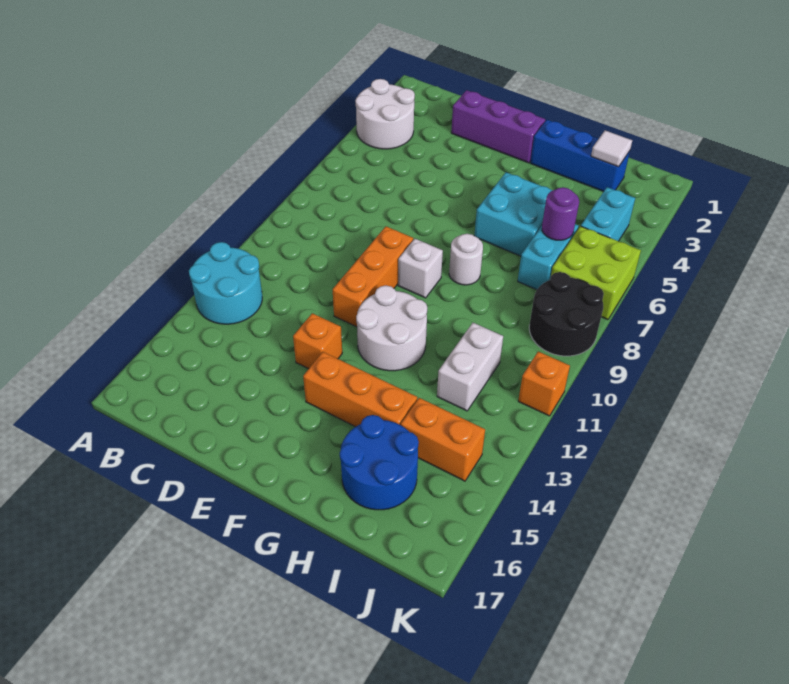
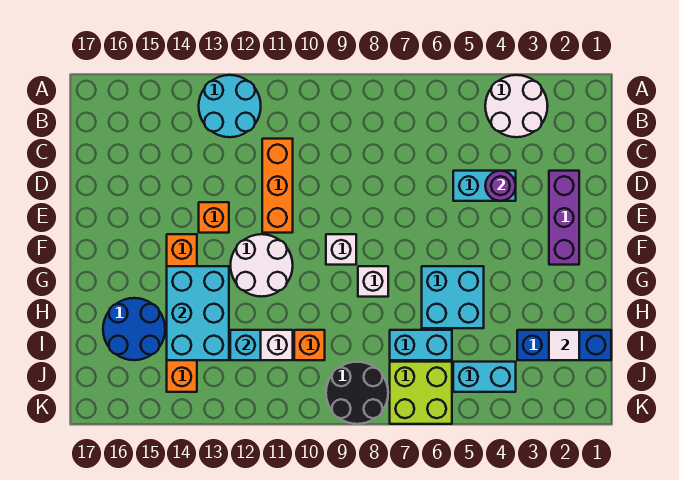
none -> cyan brick D4:D5 level 1
orange brick E9:E11 level 1 -> orange brick C11:E11 level 1
blue brick G2:I2 level 1 -> blue brick I1:I3 level 1
white round brick G8 level 1 -> white brick G8 level 1
none -> cyan brick G13:I14 level 2
purple round brick I6 level 2 -> purple round brick D4 level 2
none -> cyan brick I12 level 2
orange brick K11 level 1 -> orange brick I10 level 1

